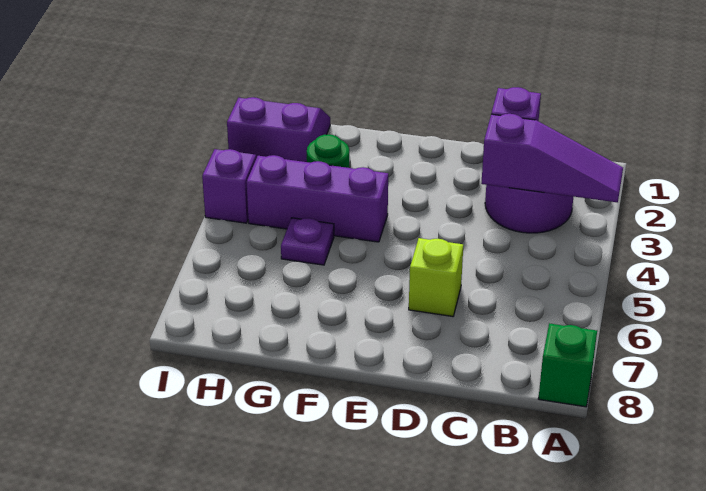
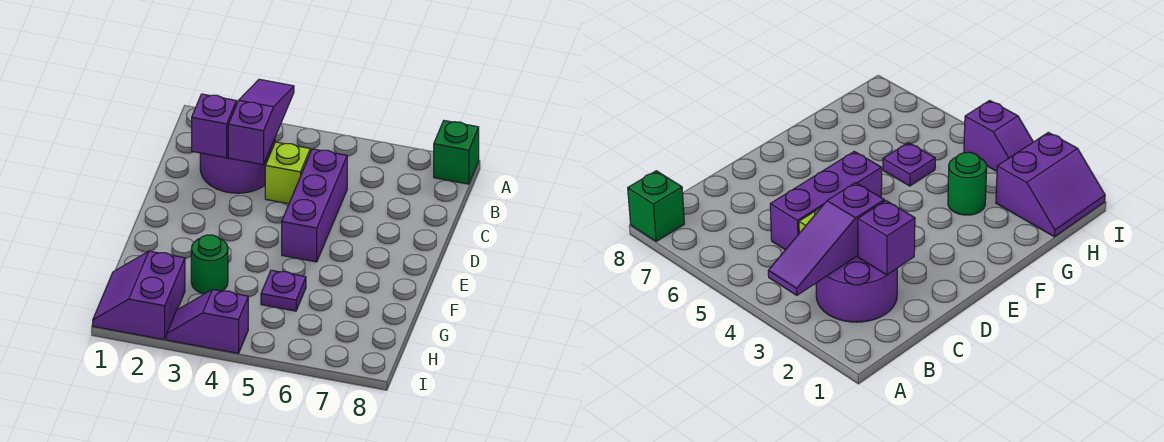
lime brick D6 level 1 -> lime brick C4 level 1
purple brick F4:H4 level 1 -> purple brick C5:E5 level 1

